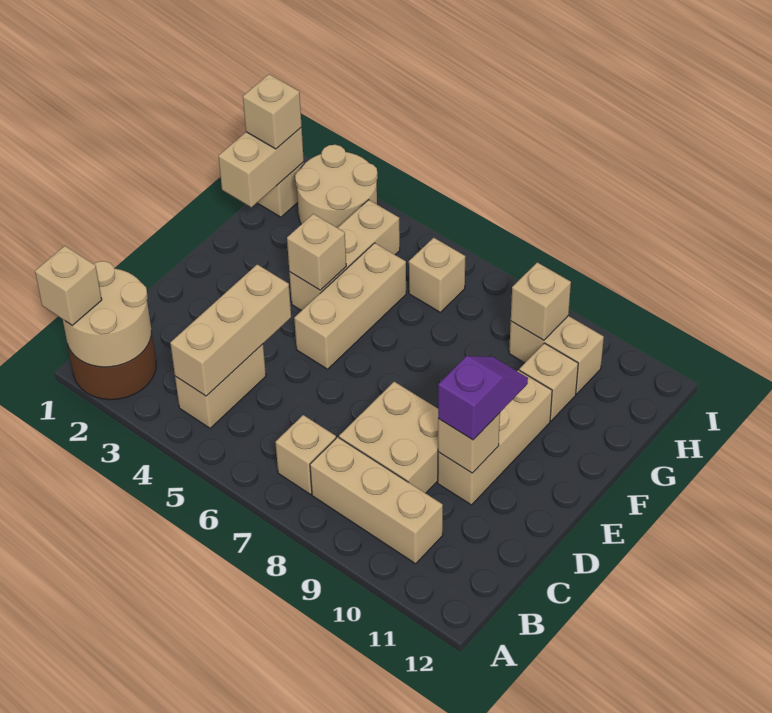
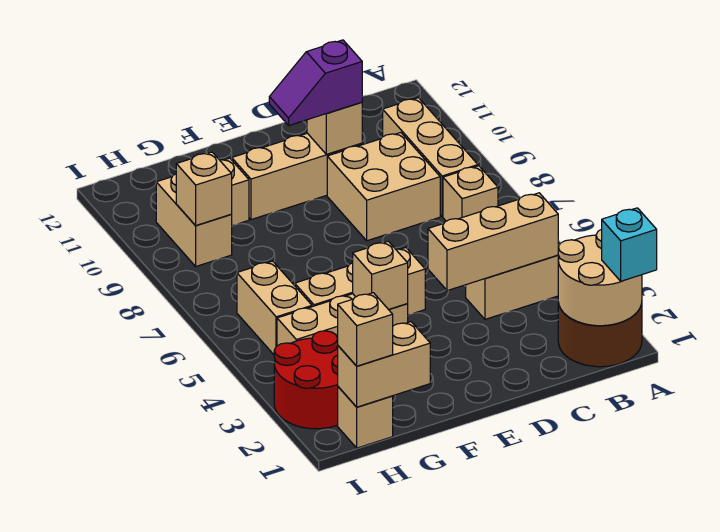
tan brick A1 level 3 -> cyan brick A1 level 3
tan round brick H2:I3 level 1 -> red round brick H2:I3 level 1
tan brick H6 level 1 -> tan brick H5:H6 level 1

